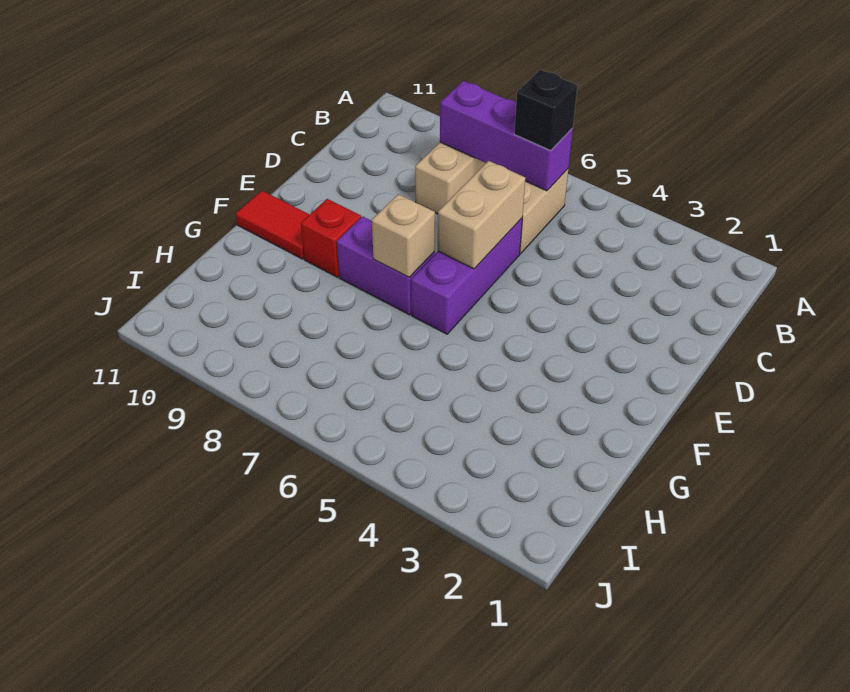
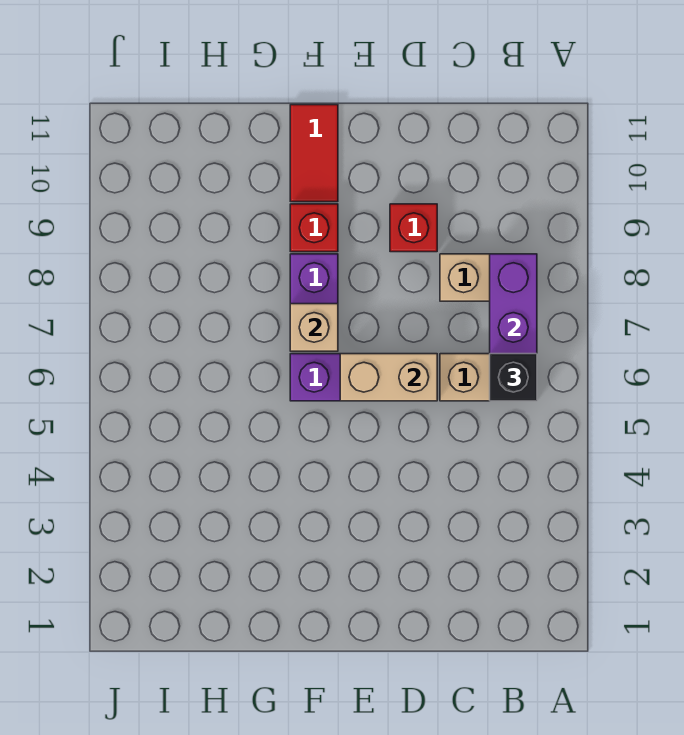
none -> red brick D9 level 1

